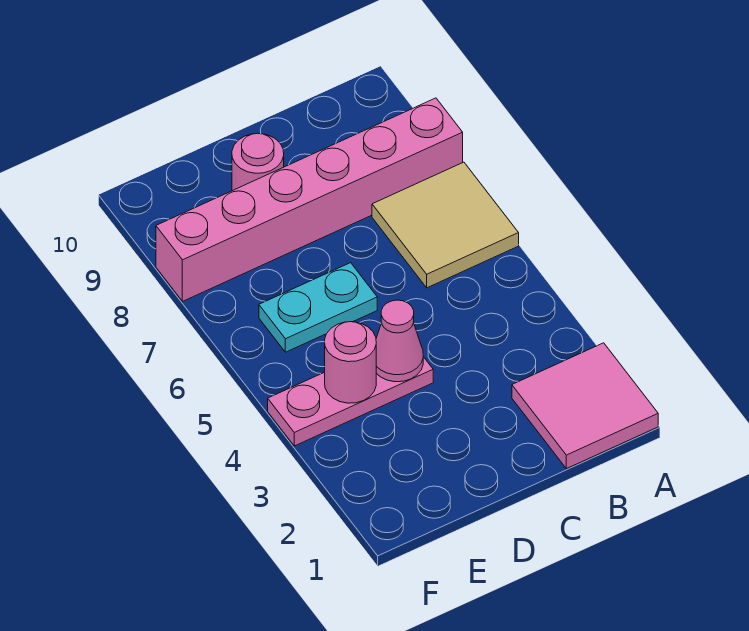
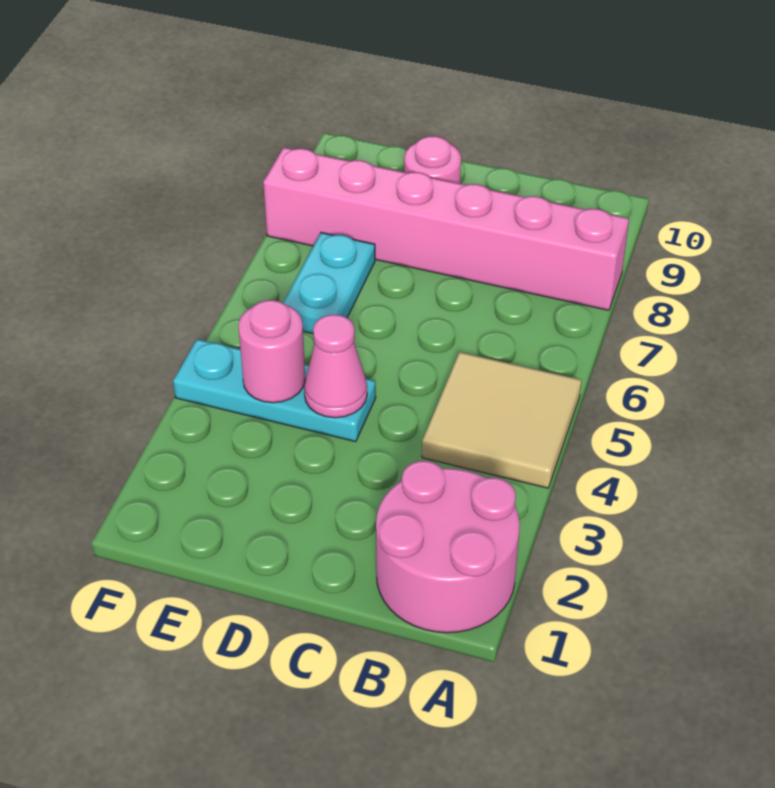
pink tile A1:B2 level 1 -> pink round brick A1:B2 level 1
tan tile A6:B7 level 1 -> tan tile A4:B5 level 1
pink plate D4:F4 level 1 -> cyan plate D4:F4 level 1
cyan plate D6:E6 level 1 -> cyan plate E6:E7 level 1

